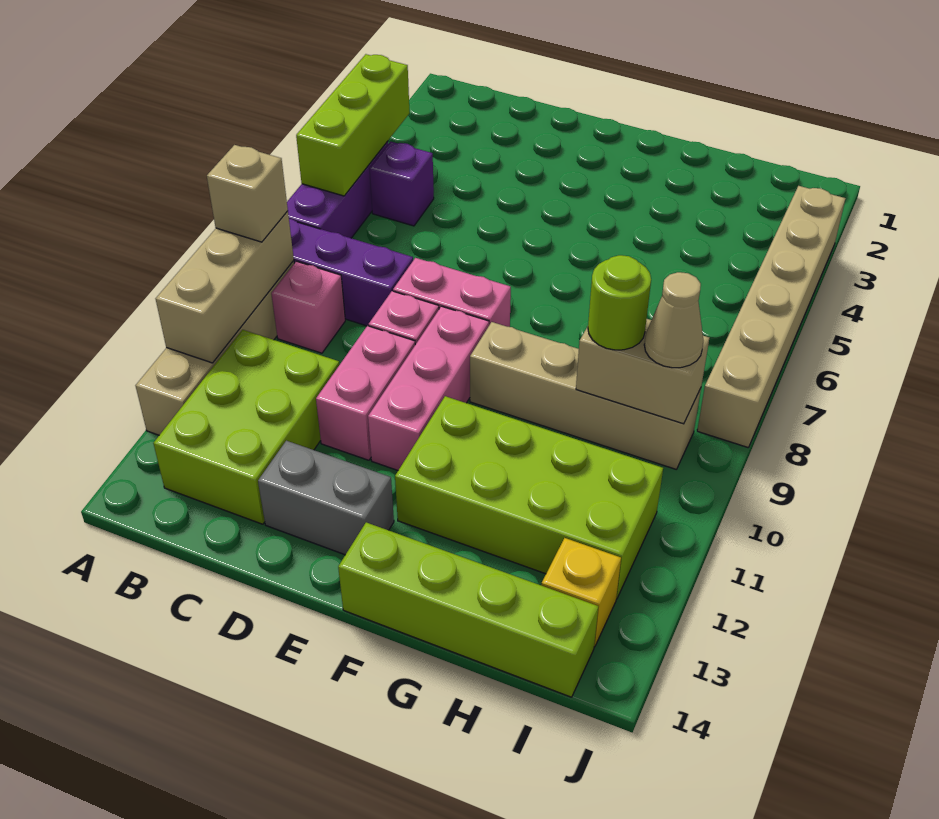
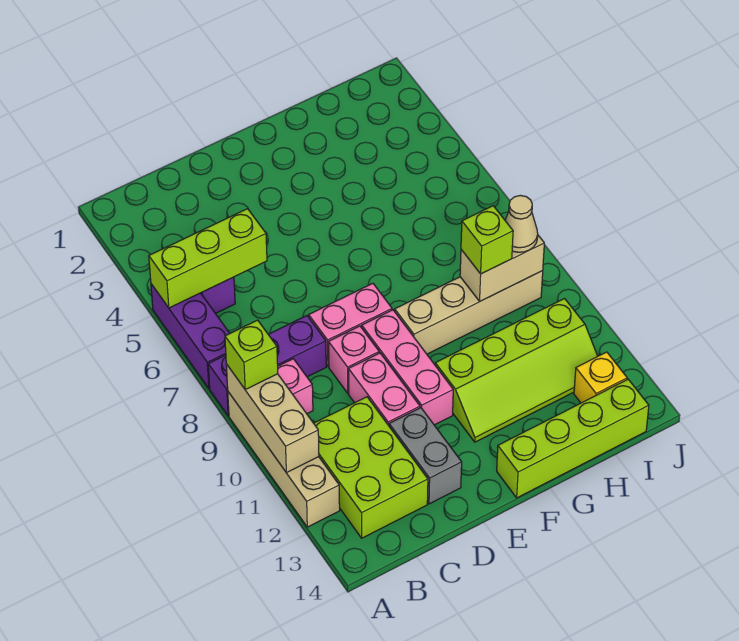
lime brick A4:A6 level 2 -> lime brick A5:C5 level 2
tan brick A9 level 3 -> lime brick A9 level 3
grey brick D13:E13 level 1 -> grey brick D12:D13 level 1
lime brick F11:I12 level 1 -> lime slope F11:I12 level 1 top 11
lime round brick H9 level 3 -> lime brick H9 level 3
tan brick J3:J8 level 1 -> none

